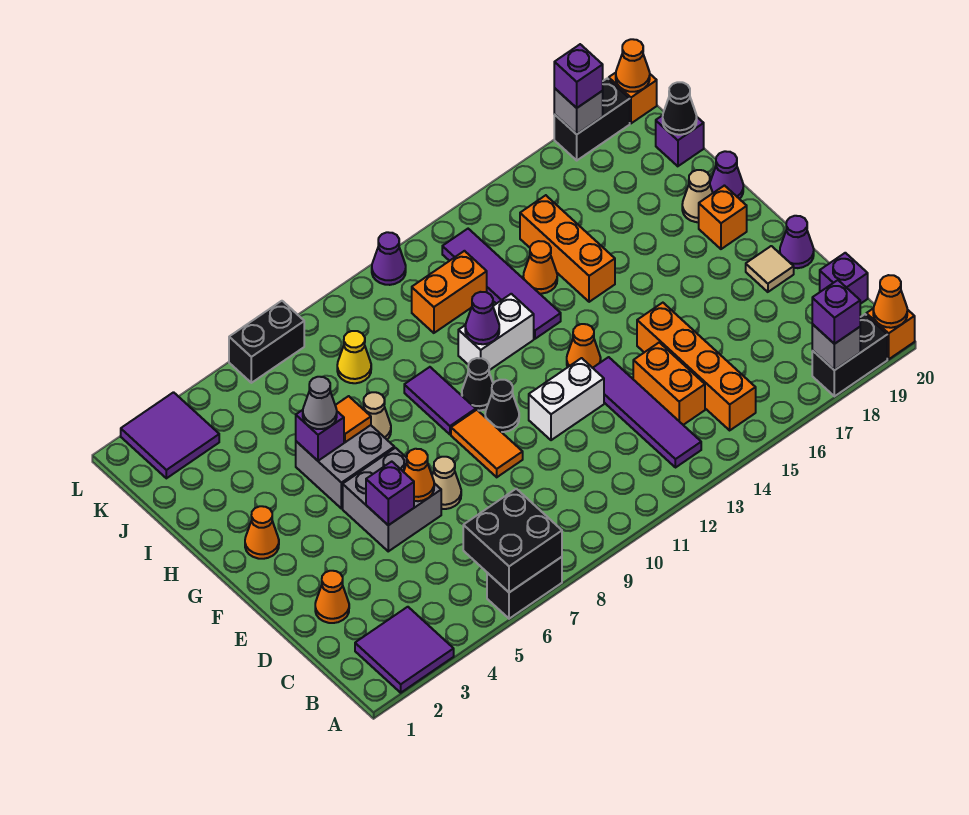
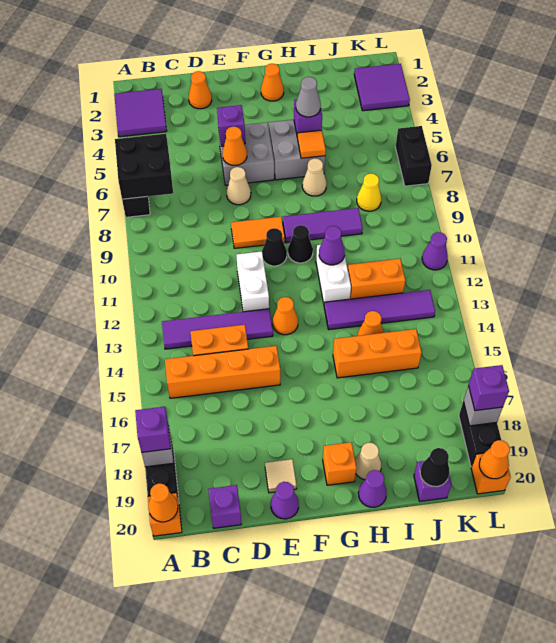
purple tile G9:H9 level 1 -> purple tile G9:I9 level 1
orange brick J11:J12 level 1 -> orange brick I12:J12 level 1

